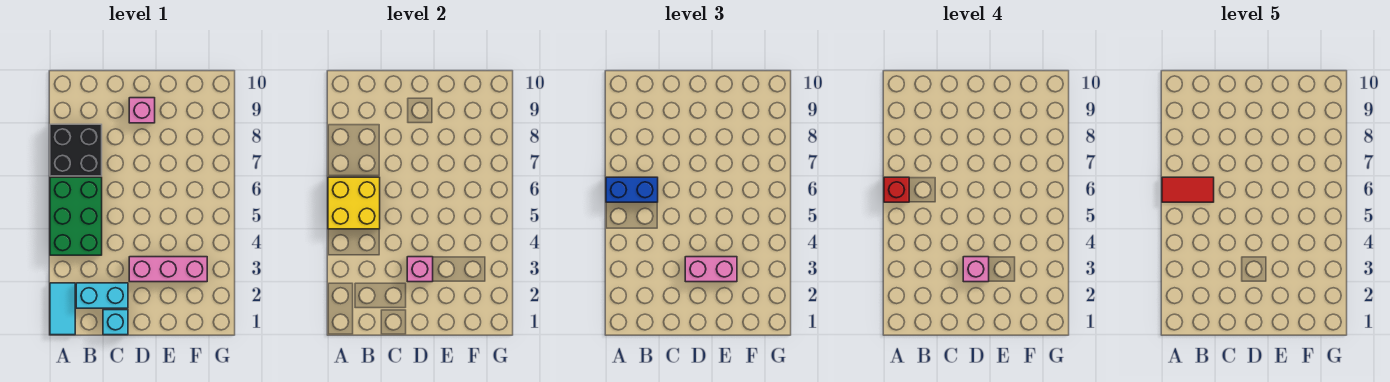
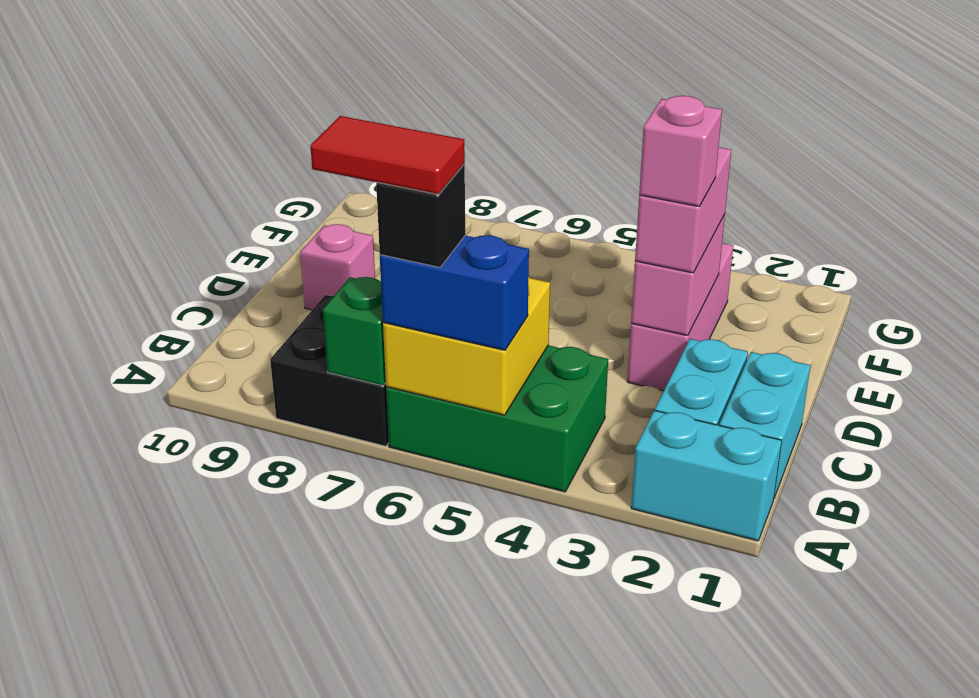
cyan tile A1:A2 level 1 -> cyan brick A1:A2 level 1
blue brick A6:B6 level 3 -> blue brick A5:A6 level 3
red brick A6 level 4 -> black brick A6 level 4
red tile A6:B6 level 5 -> red tile A6:A7 level 5
none -> green brick A7 level 2
cyan brick C1 level 1 -> cyan brick B1:C1 level 1
pink brick D3 level 2 -> pink brick D3:E3 level 2

